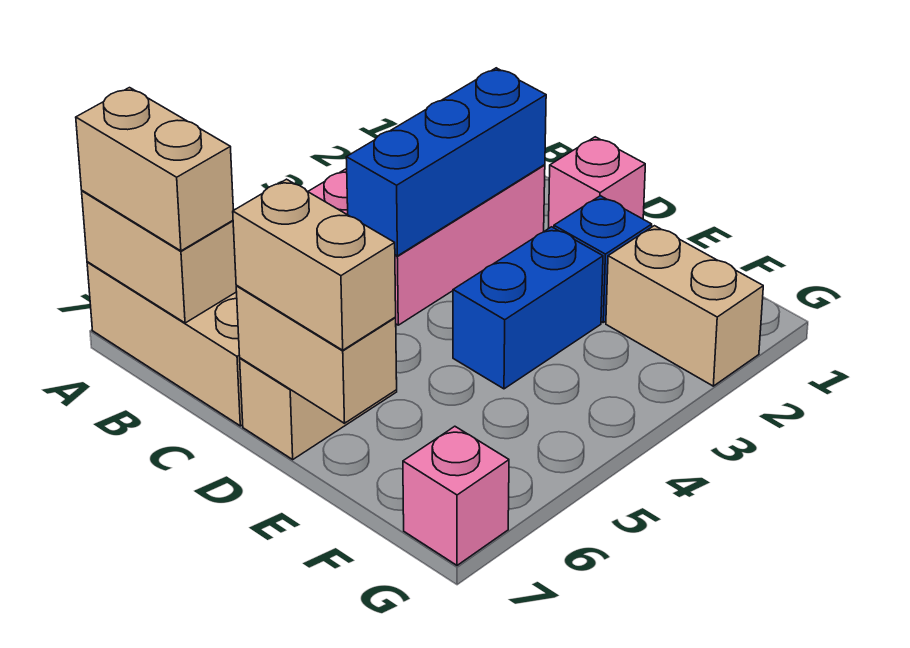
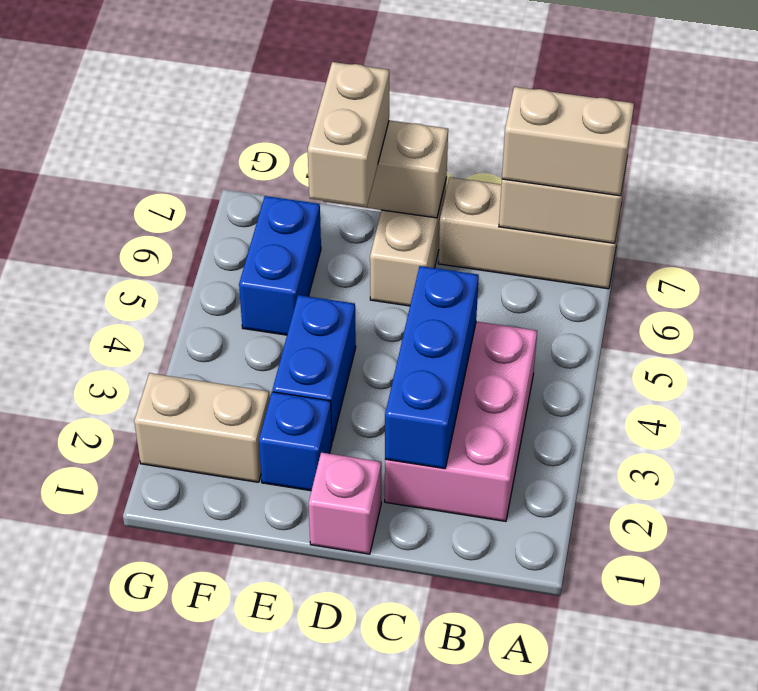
tan brick D7:E7 level 3 -> tan brick E6:E7 level 3
none -> blue brick F5:F6 level 1
pink brick G7 level 1 -> none

